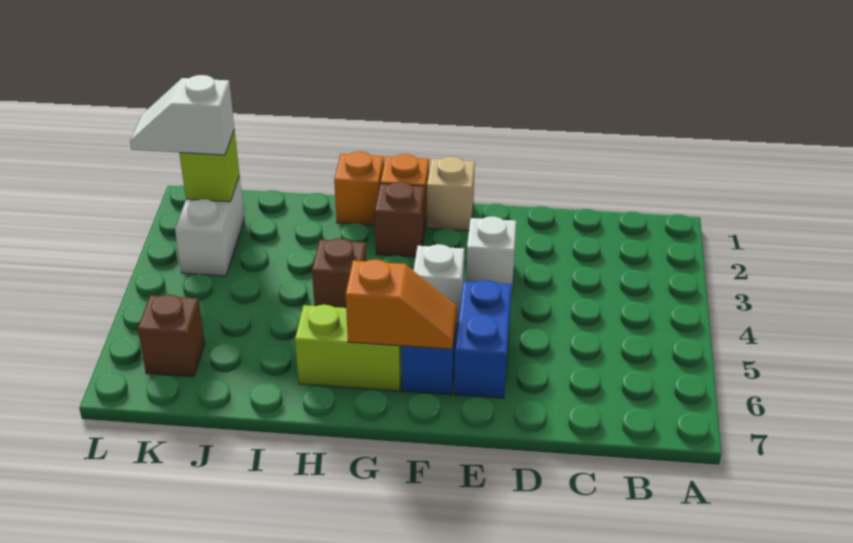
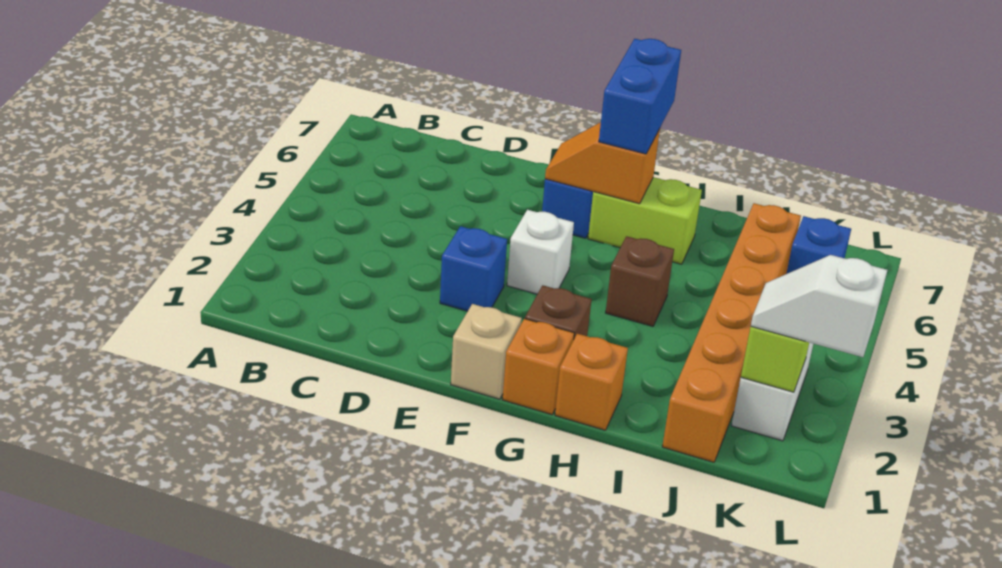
white brick E3 level 1 -> blue brick E3 level 1
blue brick E5:E6 level 1 -> blue brick G6:G7 level 3
none -> orange brick J1:J6 level 1
white slope K2:L2 level 3 top K -> white slope K2:L2 level 3 top L
brown brick K6 level 1 -> blue brick K6 level 1

